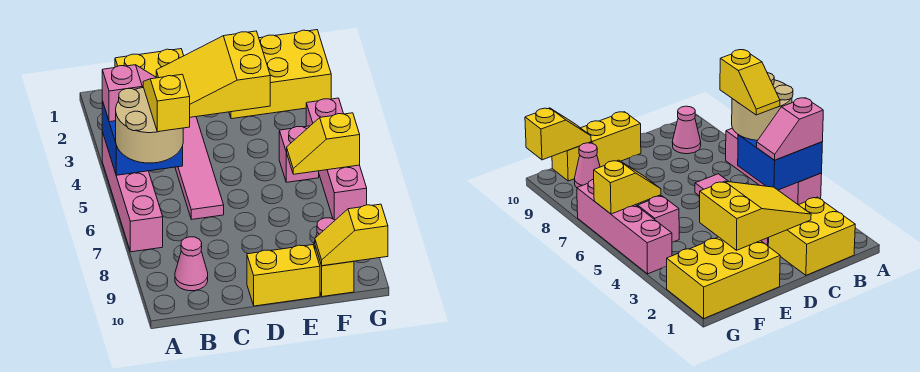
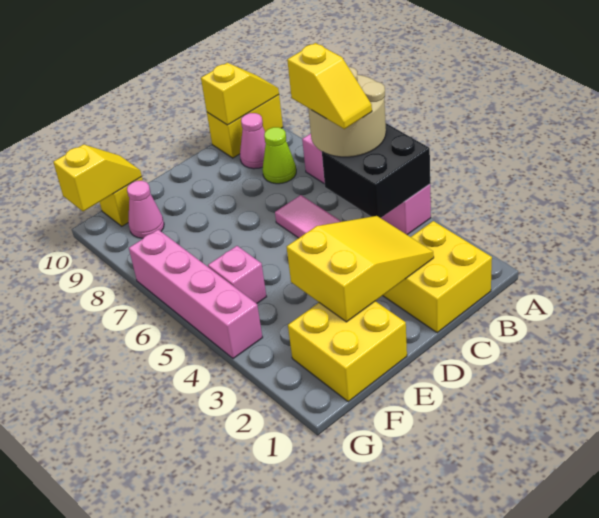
blue brick A4:B5 level 2 -> black brick A4:B5 level 2
pink slope A4:B4 level 3 top A -> none
none -> lime cone B8 level 1
yellow brick D10:E10 level 1 -> yellow brick A10:B10 level 1
yellow brick E1:G2 level 1 -> yellow brick E1:F2 level 1
yellow slope F6:G6 level 2 top G -> yellow slope A10:B10 level 2 top B

